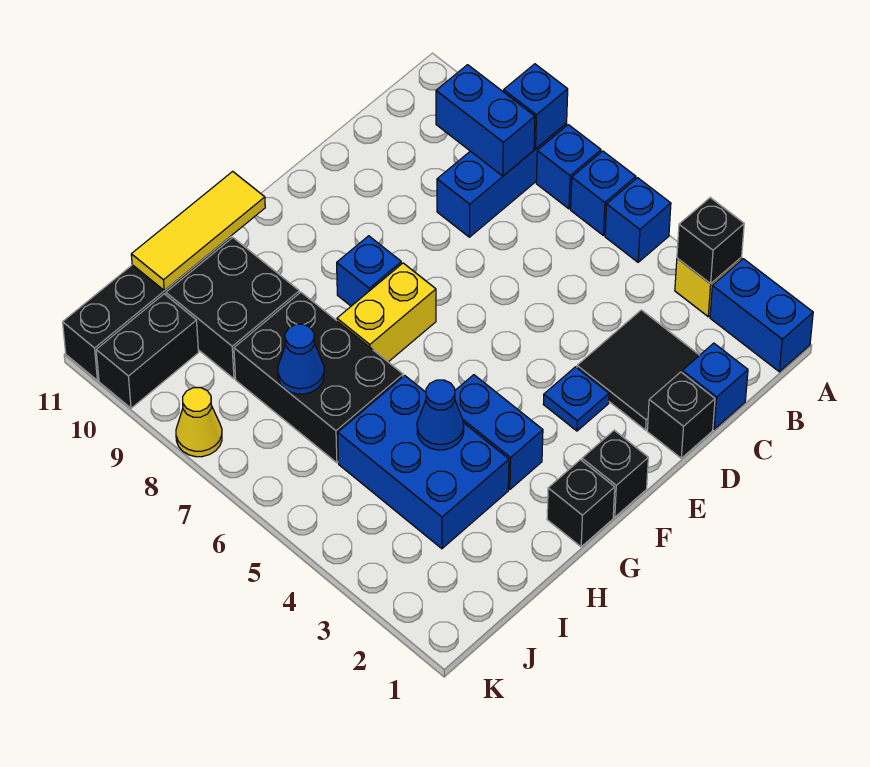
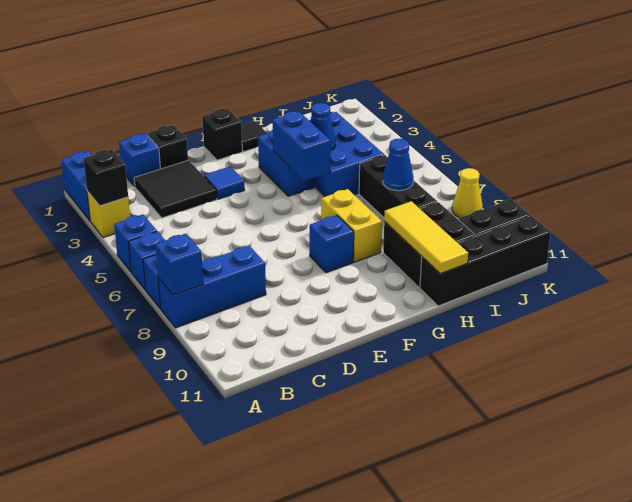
blue brick B8:B9 level 2 -> blue brick G4:G5 level 2
blue plate E3 level 1 -> blue tile E3 level 1
yellow brick F7:G7 level 1 -> yellow brick G7:G8 level 1
black brick G1 level 1 -> black tile G1 level 1
yellow tile G11:I11 level 2 -> yellow tile H9:H11 level 2
black brick H6:I8 level 1 -> black brick I6:I8 level 1

